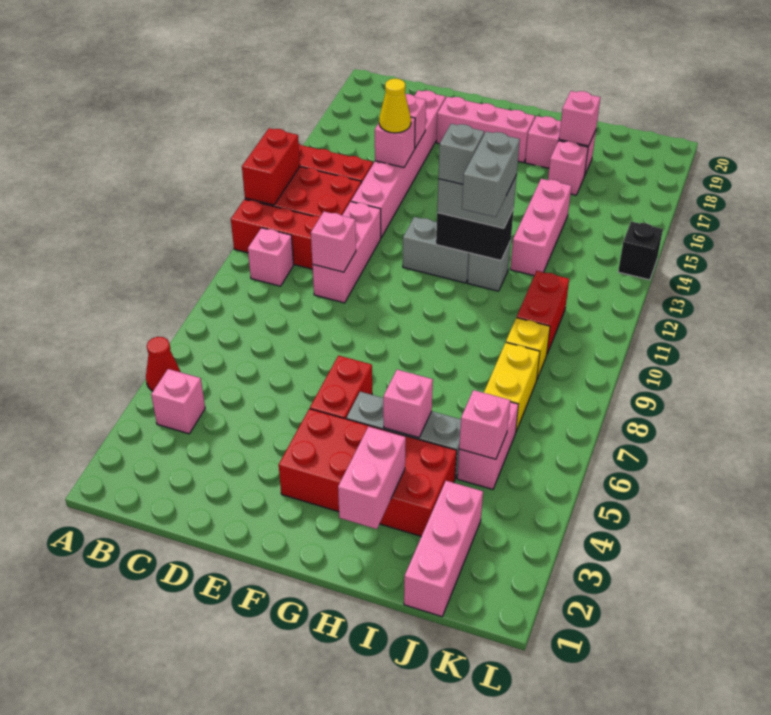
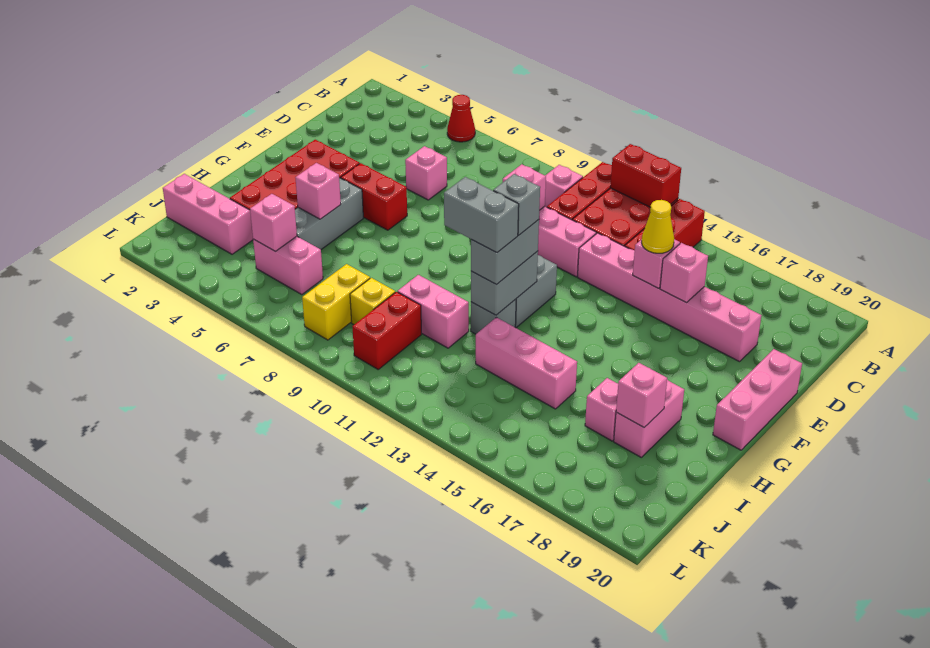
pink brick B4 level 1 -> pink brick D6 level 1
pink brick E18:G18 level 1 -> pink brick E20:G20 level 1
black brick G12:H12 level 2 -> grey brick G12:H12 level 2
pink brick H2:H3 level 2 -> pink brick I10:I11 level 1
yellow brick J7:J8 level 1 -> yellow brick J8:K8 level 1
red brick J10:J11 level 1 -> red brick J10:K10 level 1
black brick L14 level 1 -> none

